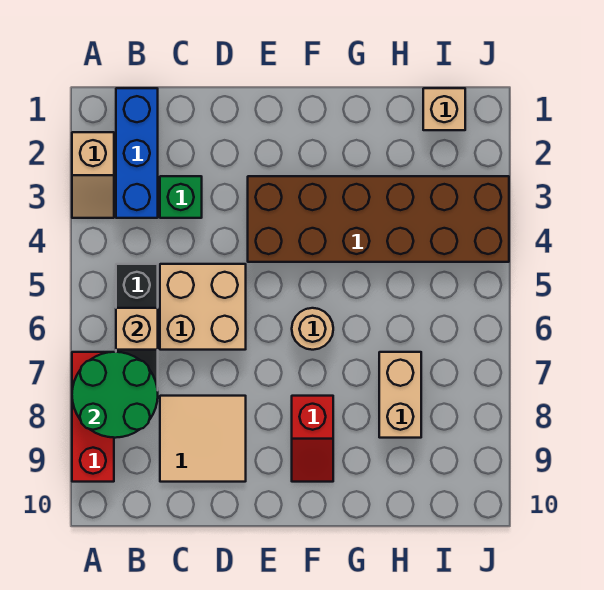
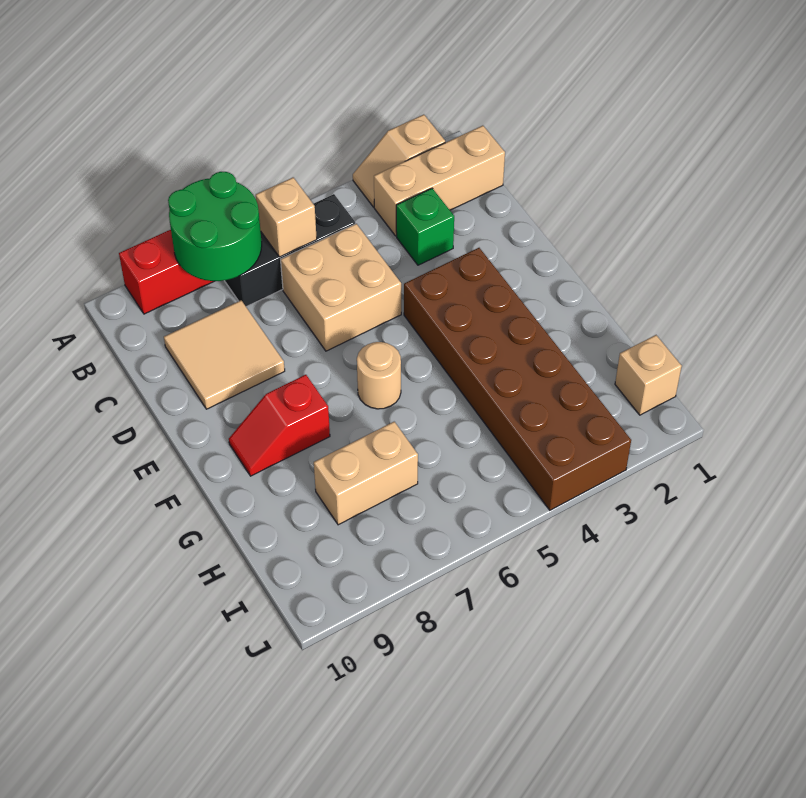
blue brick B1:B3 level 1 -> tan brick B1:B3 level 1

